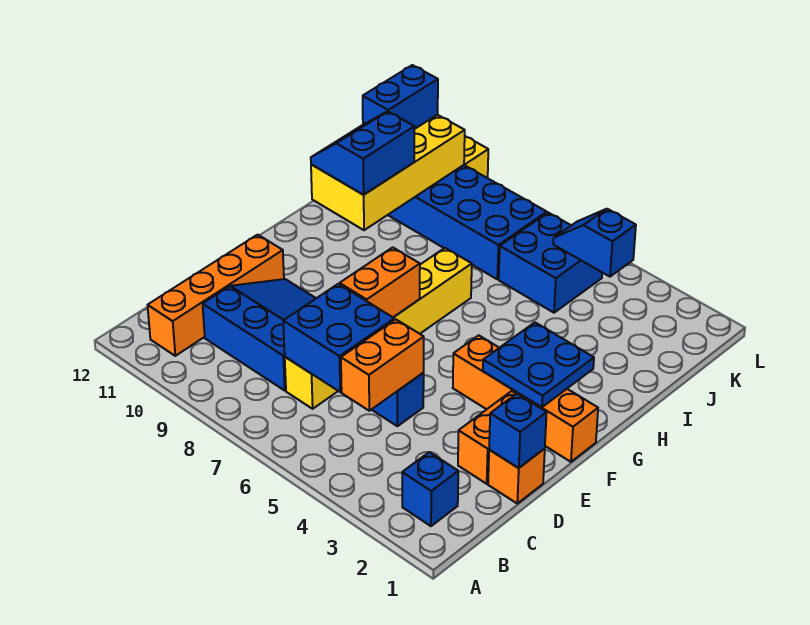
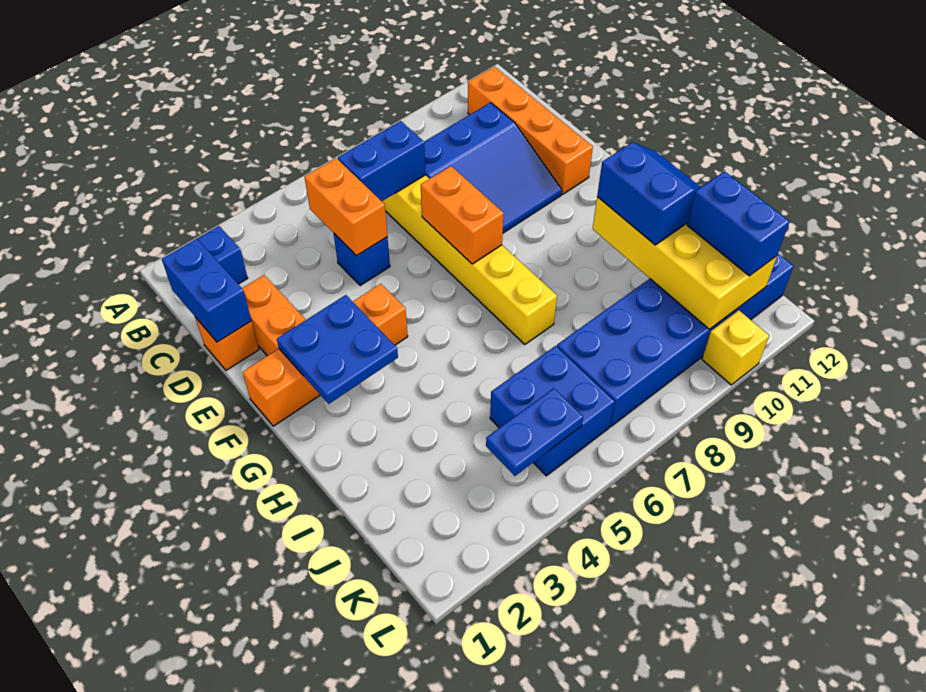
blue brick C6:D7 level 2 -> blue brick C6:C7 level 2
blue brick D1 level 2 -> blue brick C1:D1 level 2
blue slope K4:K5 level 2 top 4 -> blue plate K4:K5 level 2

